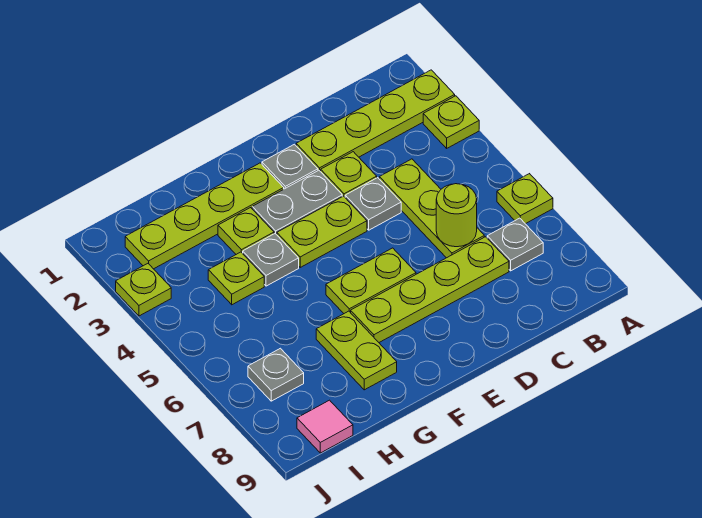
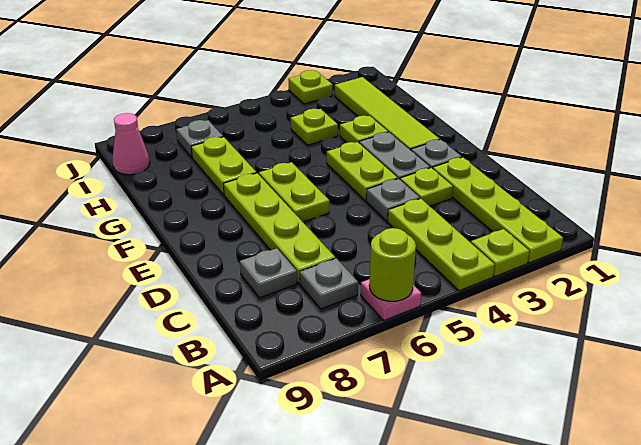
lime plate A6 level 1 -> pink plate A6 level 1
lime plate C4:C6 level 1 -> lime plate A4:C4 level 1
lime round brick C6 level 2 -> lime round brick A6 level 2
lime plate F2:I2 level 1 -> lime tile F2:I2 level 1
grey plate G4 level 1 -> grey plate C8 level 1
lime plate G7:G8 level 1 -> lime plate G7:H7 level 1
pink tile I9 level 1 -> pink cone I9 level 1

